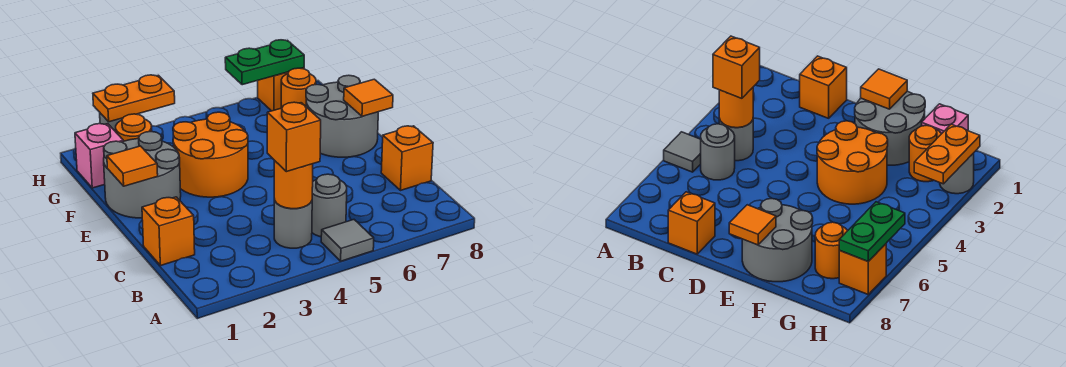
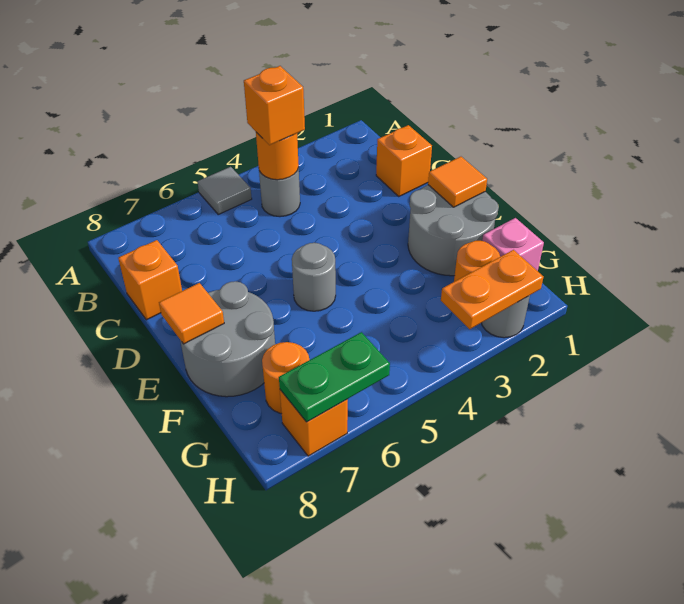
grey round brick B5 level 1 -> grey round brick E5 level 1
orange round brick E3:F4 level 1 -> none

